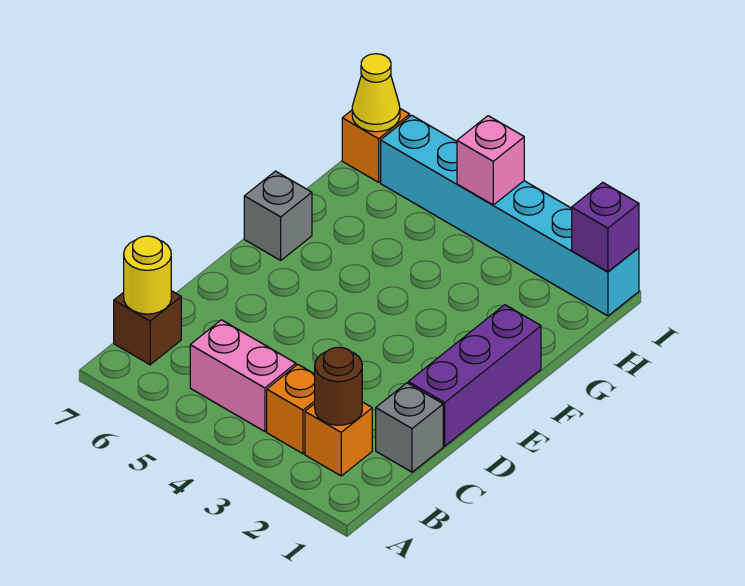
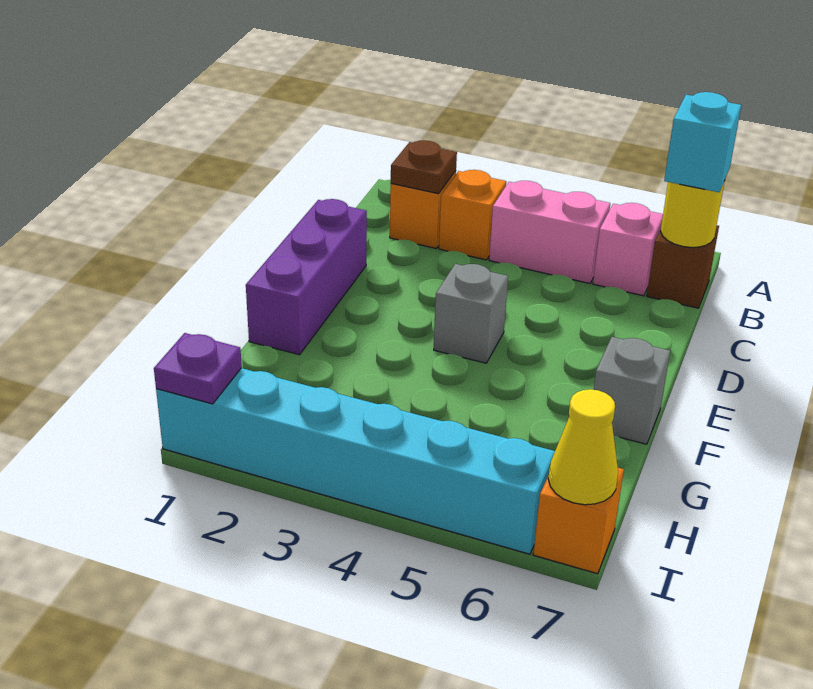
brown round brick B2 level 2 -> brown plate B2 level 2
none -> cyan brick B7 level 3
grey brick C1 level 1 -> grey brick E4 level 1
purple brick I1 level 2 -> purple plate I1 level 2
pink brick I4 level 2 -> pink brick B6 level 1

